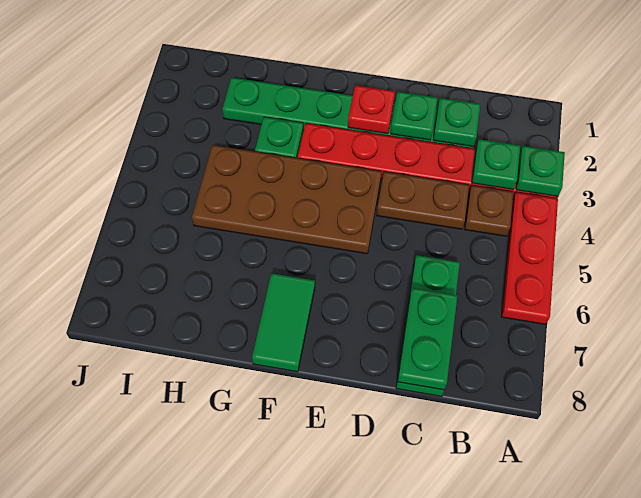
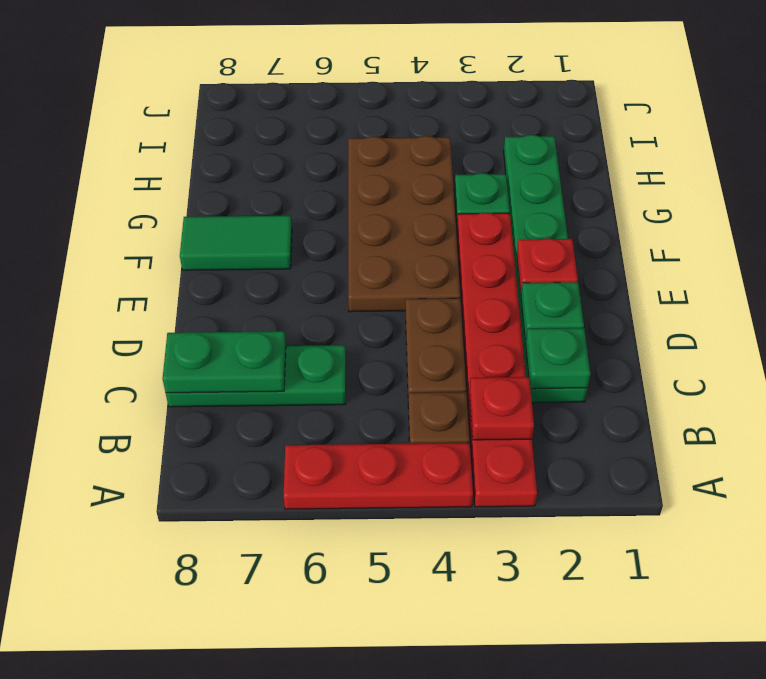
green plate A3 level 2 -> none
green plate B3 level 2 -> red plate B3 level 2

